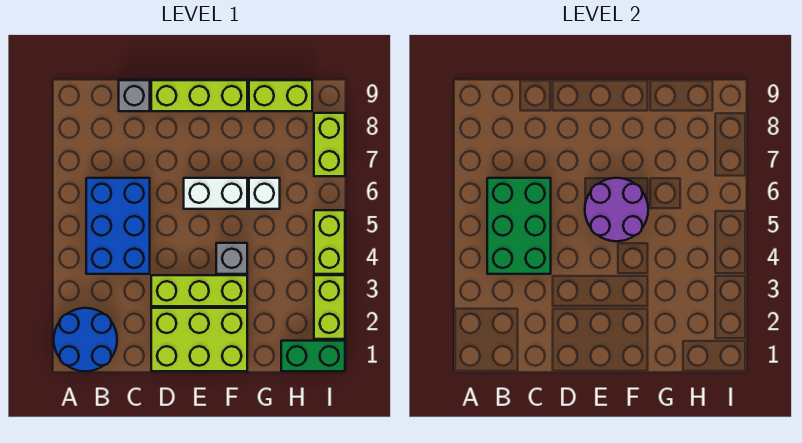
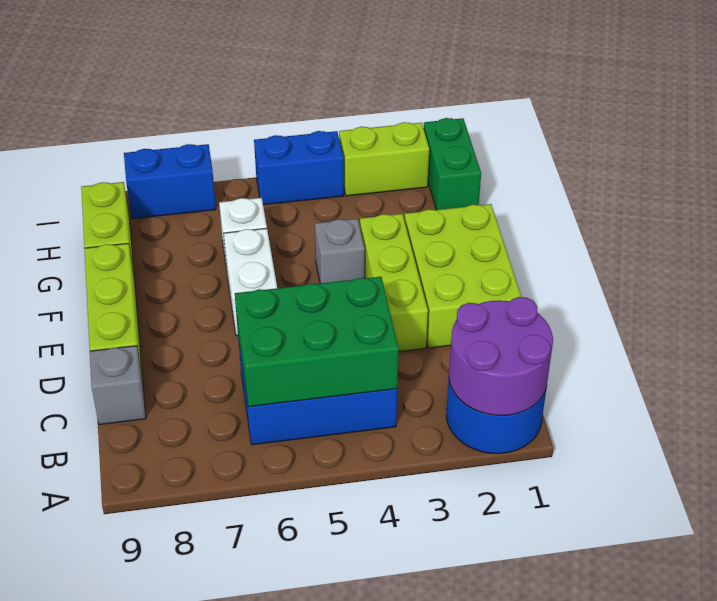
purple round brick E5:F6 level 2 -> purple round brick A1:B2 level 2
lime brick I4:I5 level 1 -> blue brick I4:I5 level 1
lime brick I7:I8 level 1 -> blue brick I7:I8 level 1

